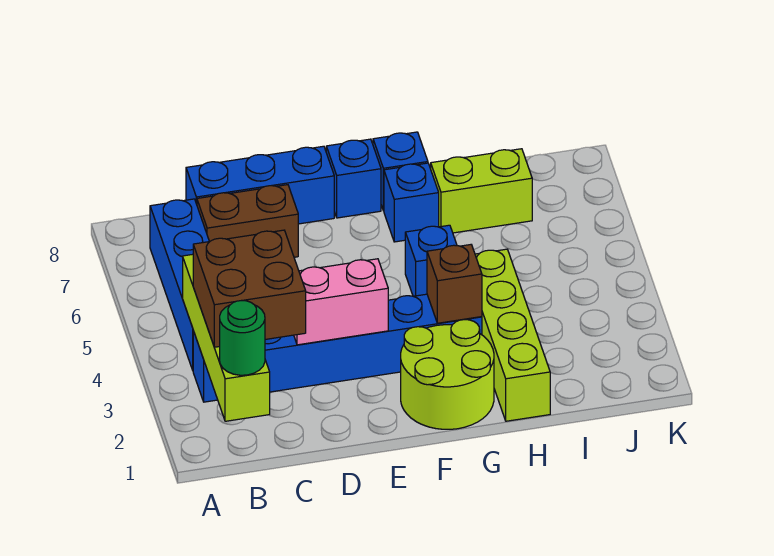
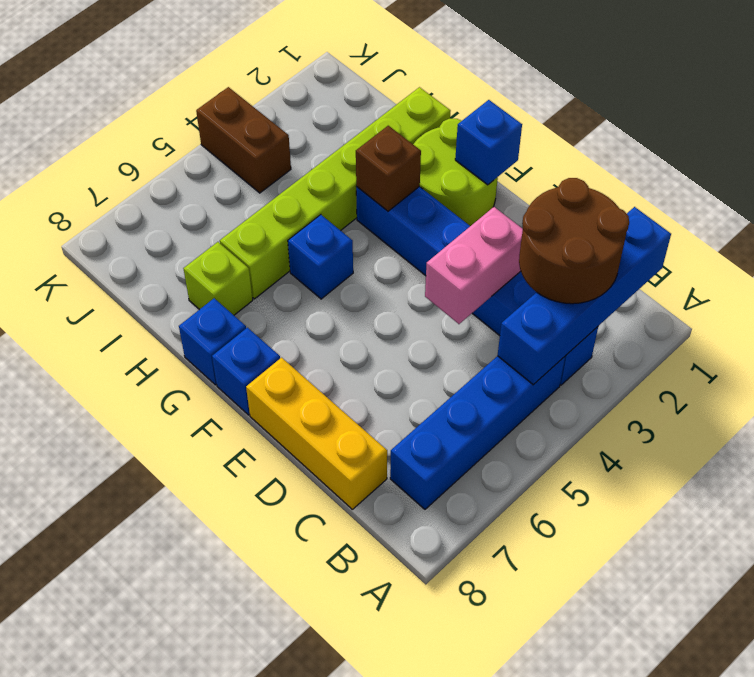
lime brick B1:B4 level 2 -> blue brick B1:B4 level 2
green round brick B1 level 3 -> none
brown brick B2:C3 level 3 -> brown round brick B2:C3 level 3
brown brick C7:D7 level 1 -> brown brick J4:K4 level 1
blue brick C8:E8 level 1 -> yellow brick C8:E8 level 1
pink brick D3:E3 level 2 -> pink brick D3:D4 level 2
blue brick G7 level 1 -> blue brick F1 level 2
lime brick H1:H4 level 1 -> lime brick H1:H6 level 1
lime brick H7:I7 level 1 -> lime brick H7 level 1

